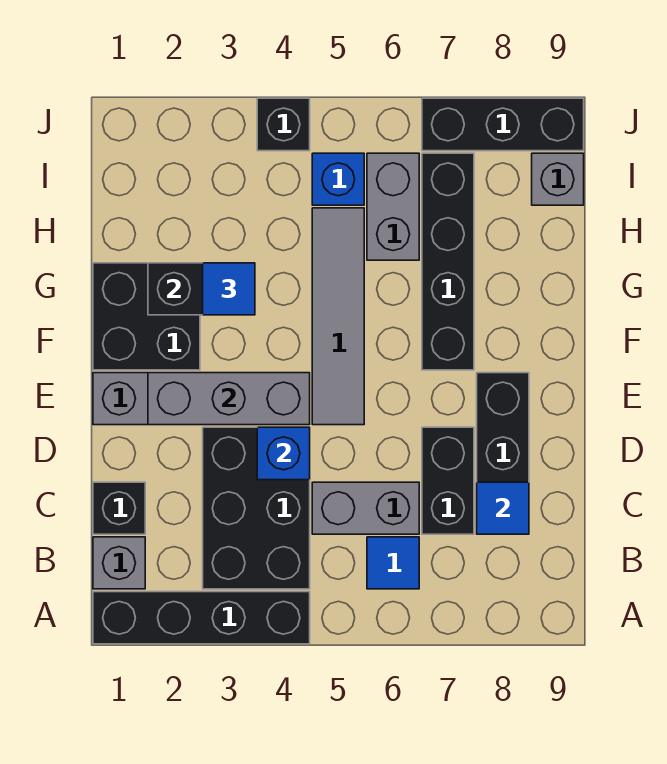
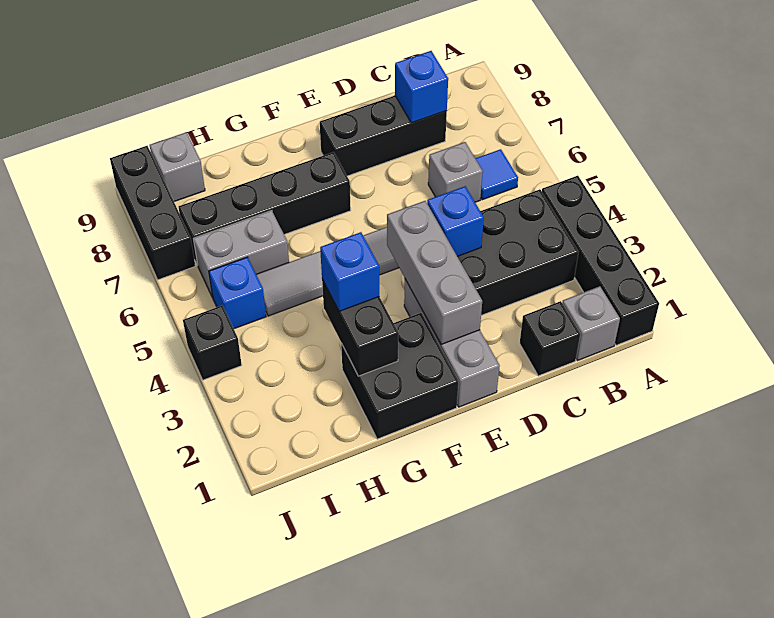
grey brick C5:C6 level 1 -> grey brick C6 level 1
black brick C7:D7 level 1 -> none
blue tile C8 level 2 -> blue brick C8 level 2
blue tile G3 level 3 -> blue brick G3 level 3

